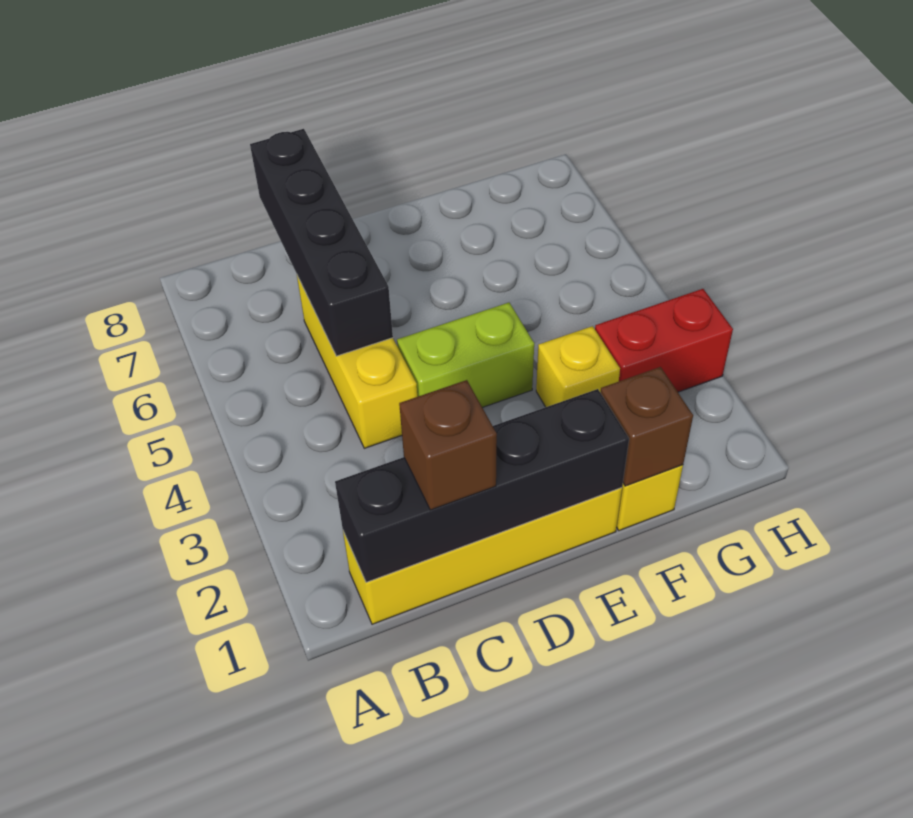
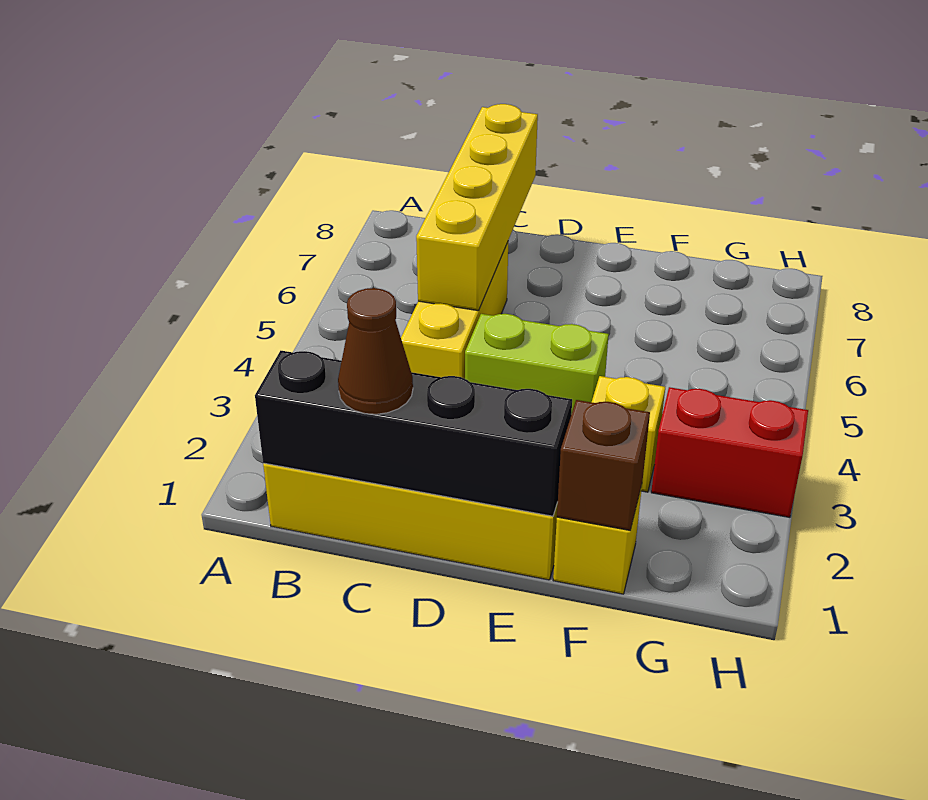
brown brick C1 level 3 -> brown cone C1 level 3
black brick C5:C8 level 2 -> yellow brick C5:C8 level 2

